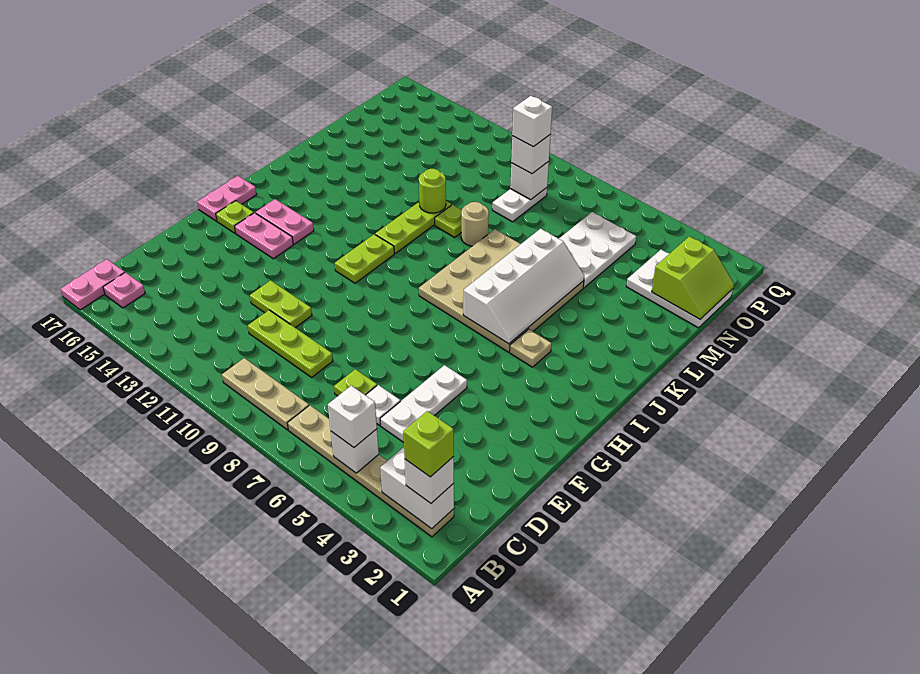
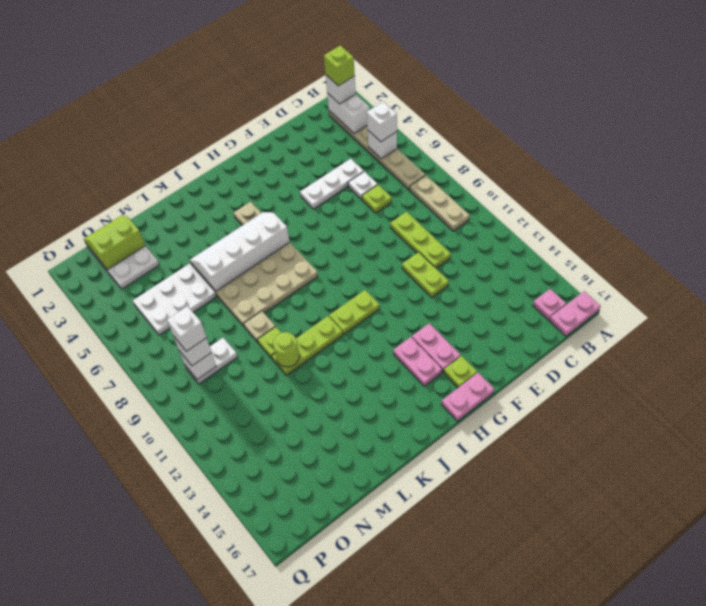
tan round brick L9 level 1 -> tan plate L9 level 1

